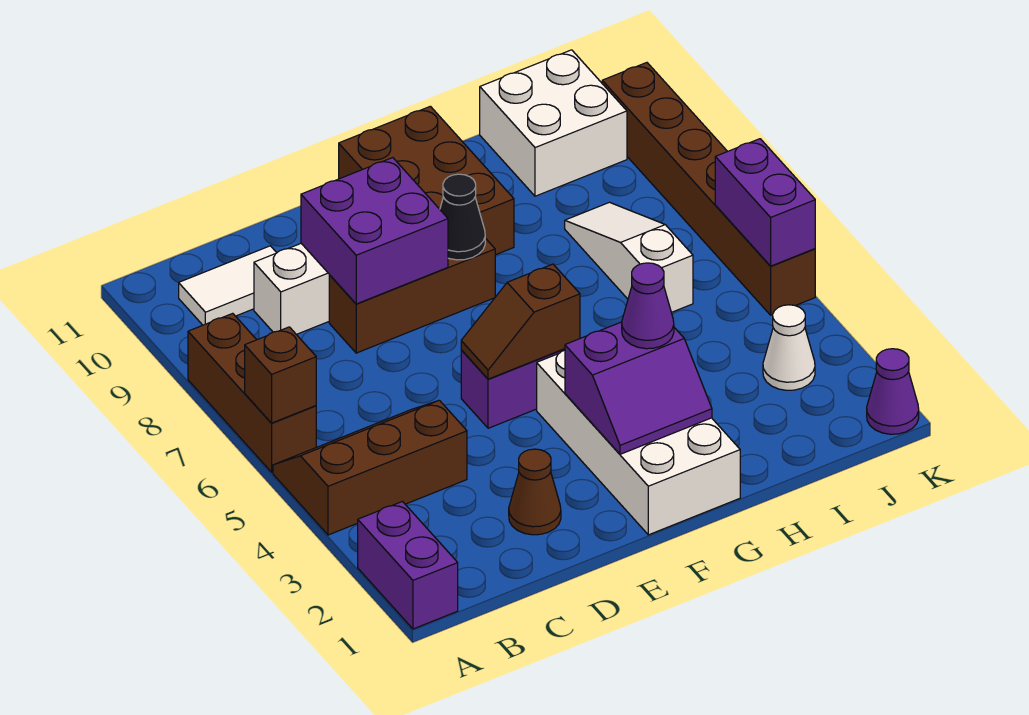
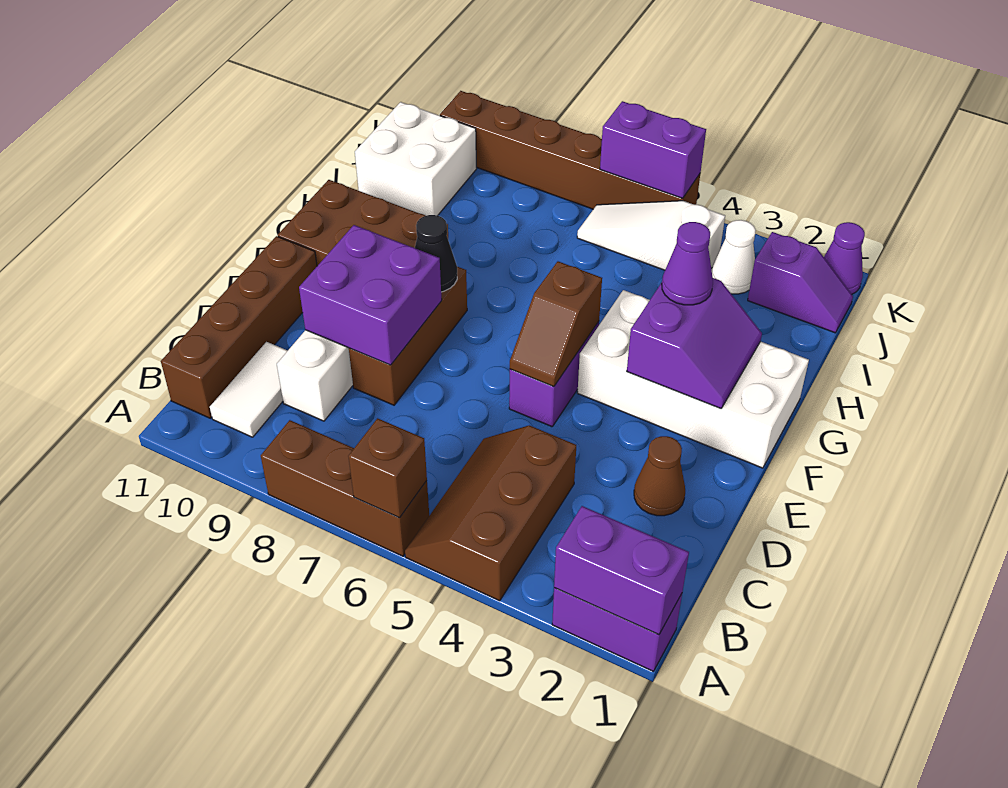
none -> purple brick A1:A2 level 2
none -> brown brick B11:E11 level 1
white slope I6:I8 level 1 top 6 -> white slope J4:J6 level 1 top 4
none -> purple slope J1:J2 level 1 top 2

